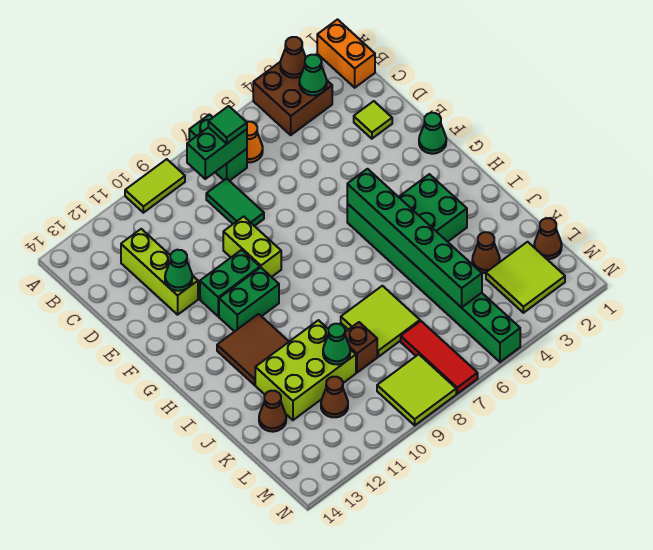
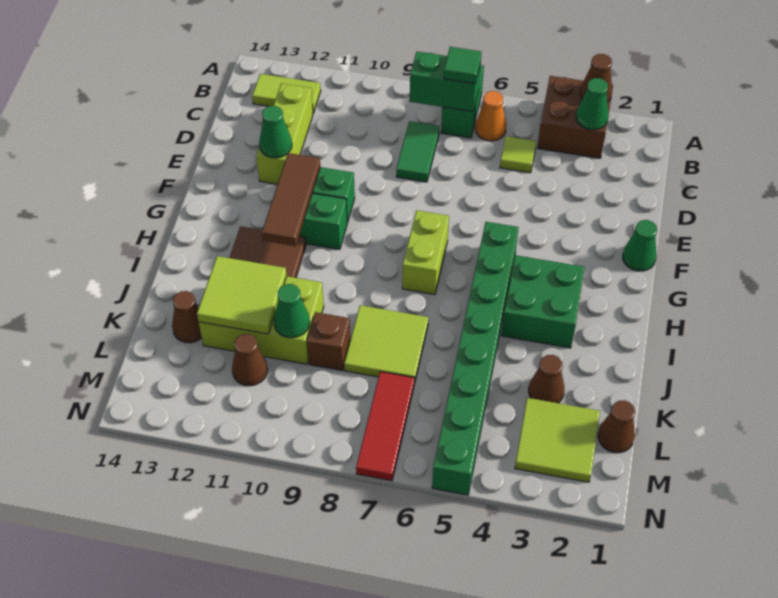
orange brick A1:B1 level 1 -> none
lime tile A9:A10 level 1 -> lime tile B12:B13 level 1
lime tile D2 level 1 -> lime tile C5 level 1
lime brick E9:F9 level 1 -> lime brick G7:H7 level 1
none -> brown tile F11:H11 level 2
green brick G5:L5 level 2 -> none
lime tile M8:N9 level 1 -> lime tile J11:K12 level 2

